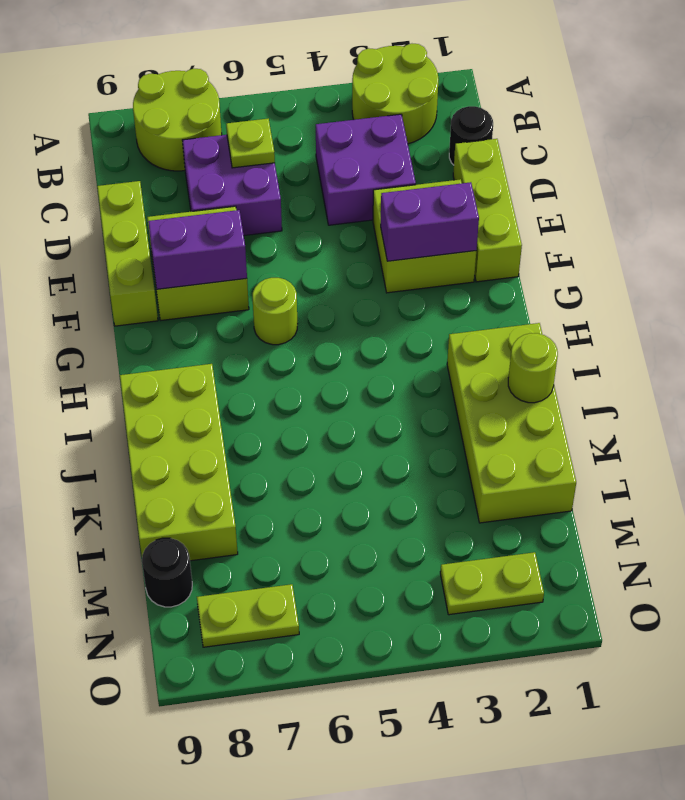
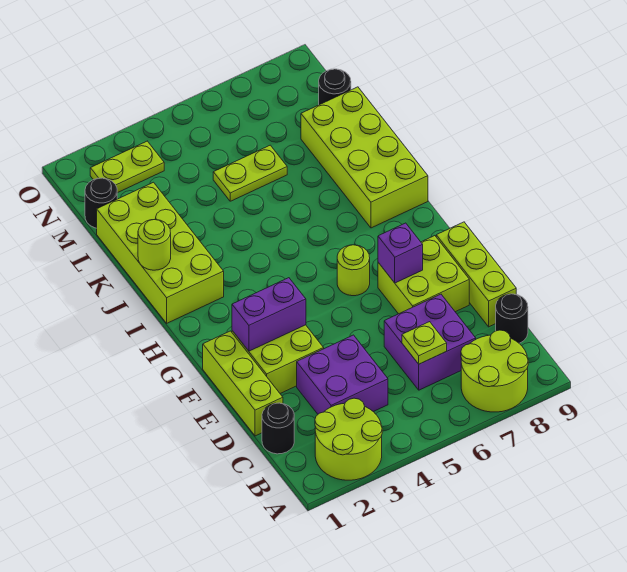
none -> black round brick C9 level 1
purple brick F7:F8 level 2 -> purple brick F7 level 2
none -> black round brick M1 level 1
lime plate N7:N8 level 1 -> lime plate L5:L6 level 1

